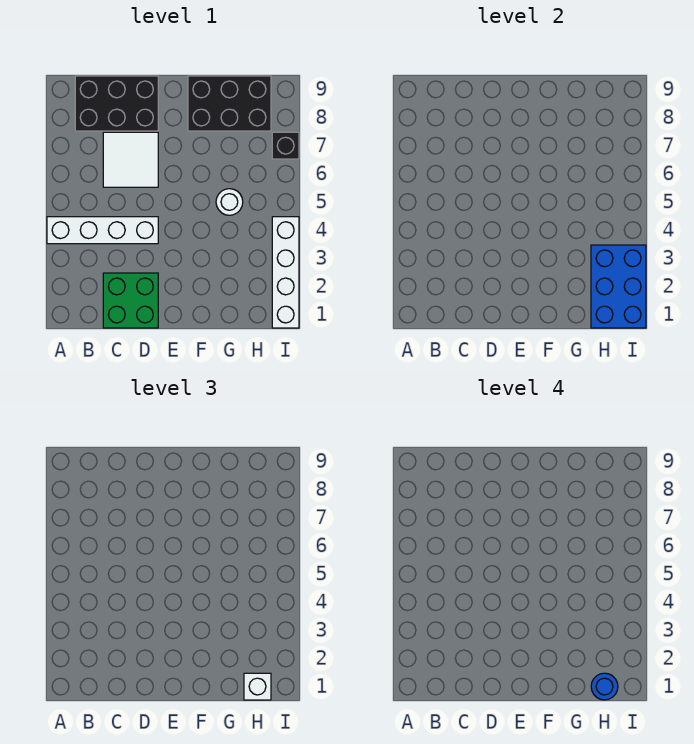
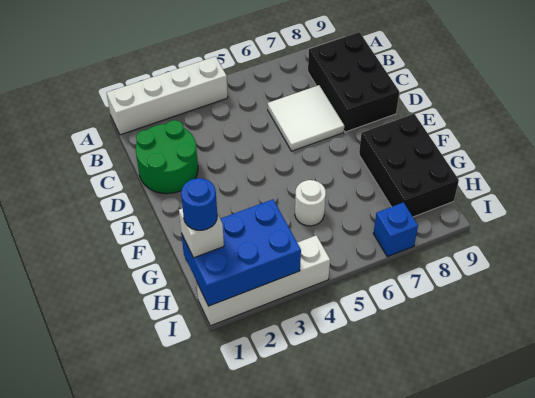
white brick A4:D4 level 1 -> white brick A1:A4 level 1
green brick C1:D2 level 1 -> green round brick C1:D2 level 1
black brick I7 level 1 -> blue brick I7 level 1

